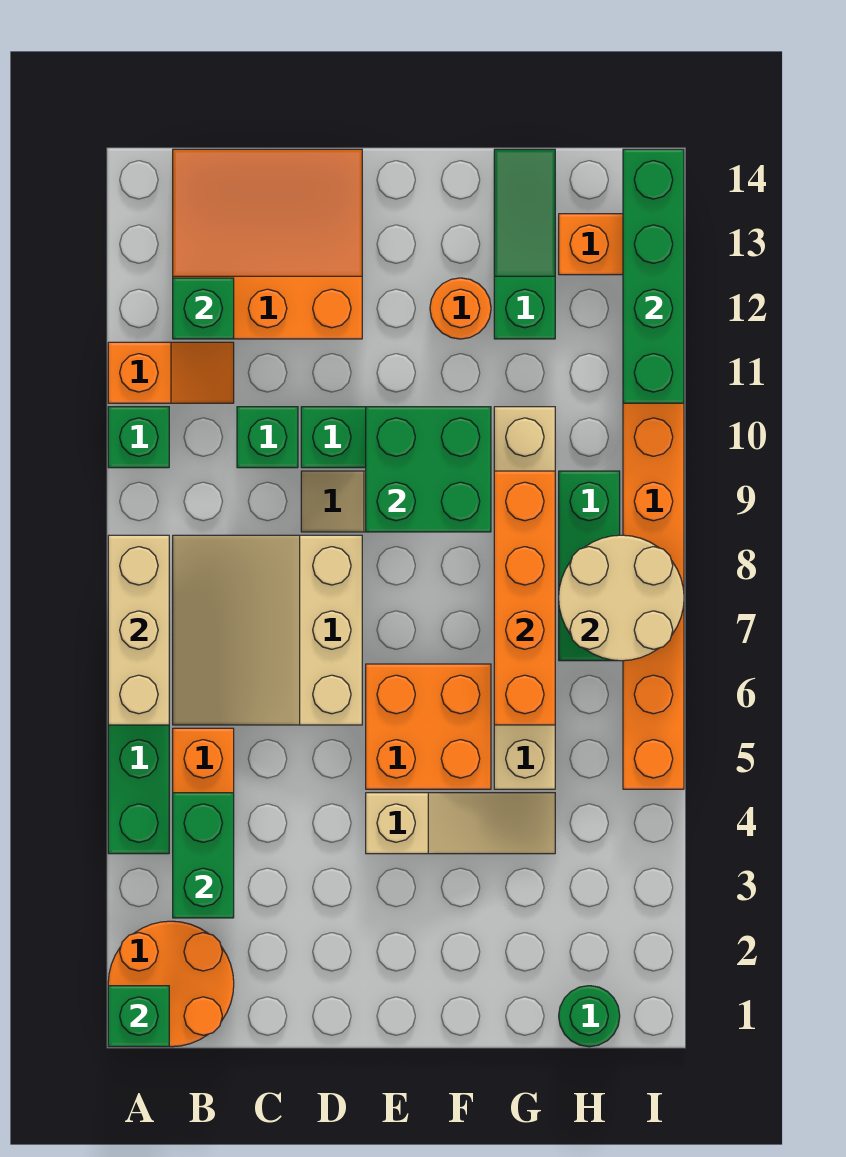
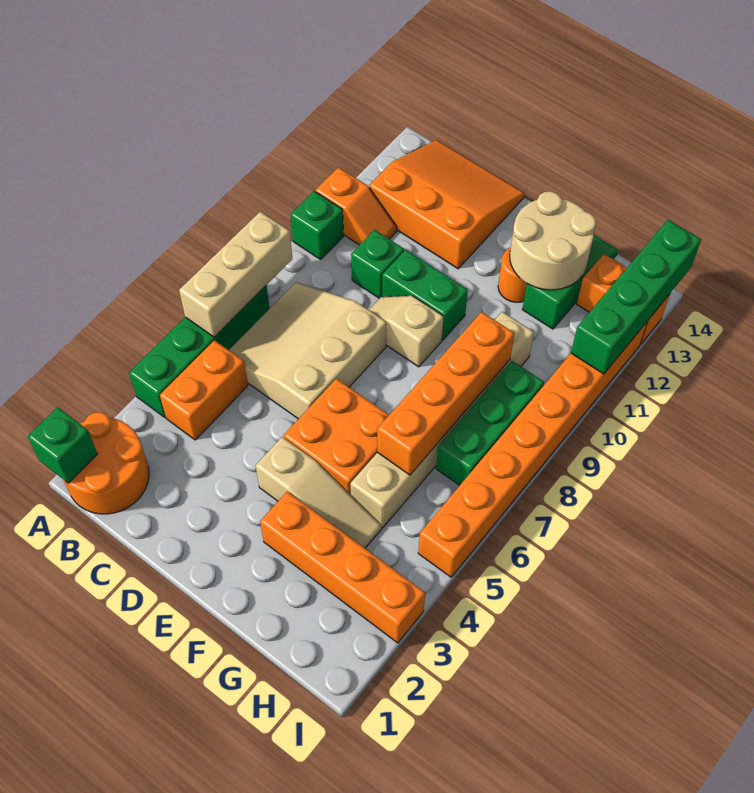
green brick B3:B4 level 2 -> none
green brick B12 level 2 -> none
green brick E9:F10 level 2 -> none
none -> orange brick F3:I3 level 1
green round brick H1 level 1 -> none
tan round brick H7:I8 level 2 -> tan round brick F12:G13 level 2

